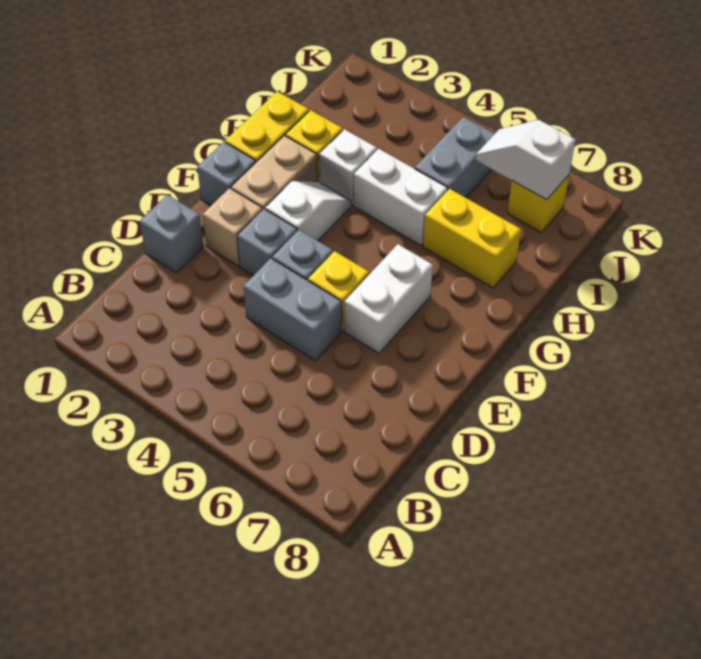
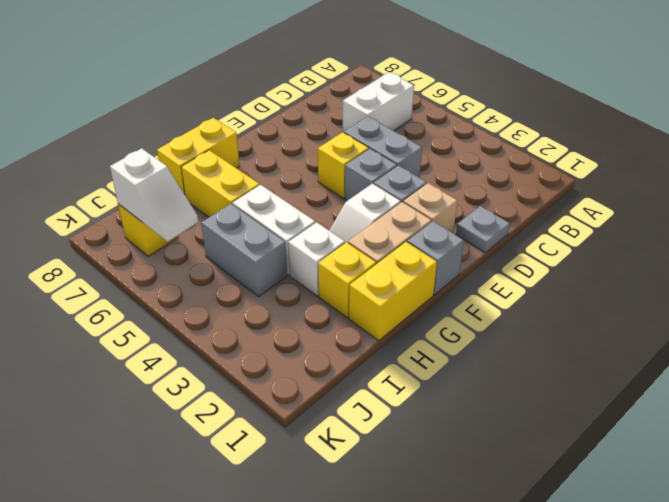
grey brick D1 level 1 -> grey plate D1 level 1
white brick E6:F6 level 1 -> white brick B6:C6 level 1
none -> yellow brick G8:H8 level 1
grey brick I5:J5 level 1 -> grey brick I4:I5 level 1

